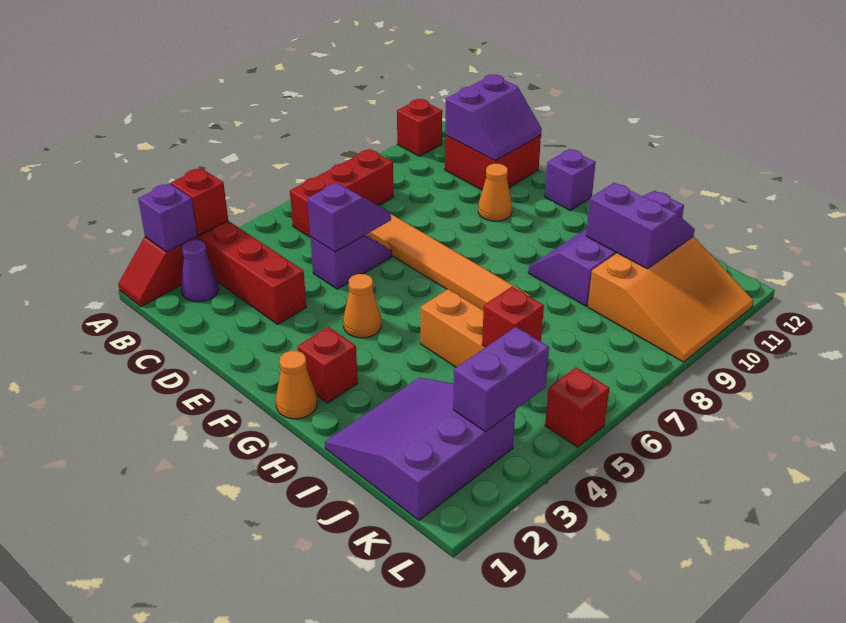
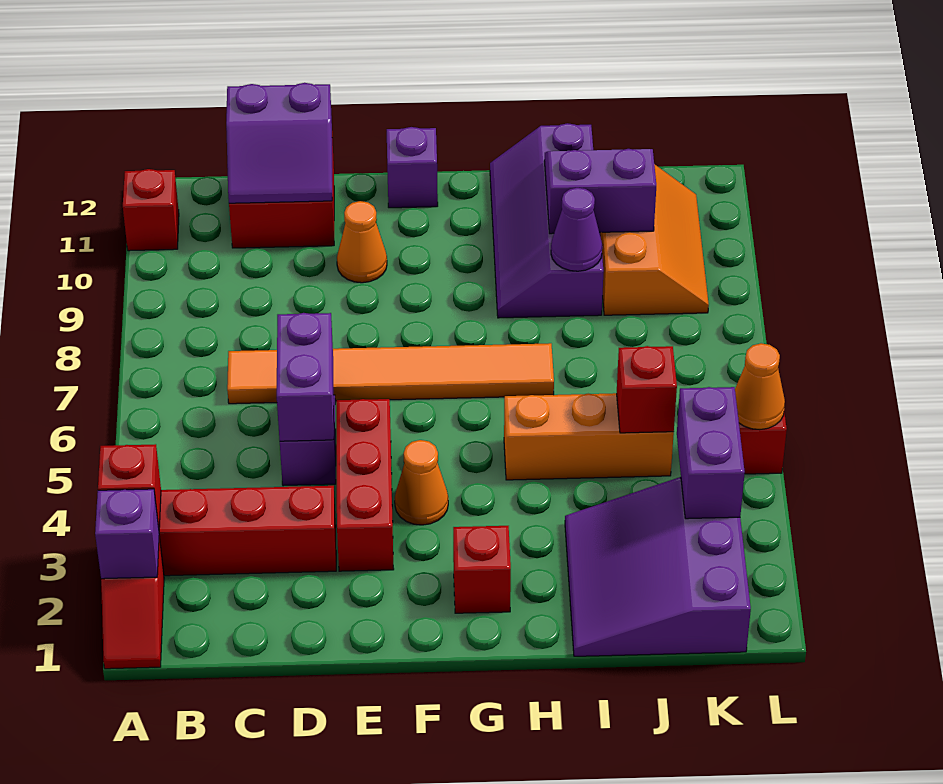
purple cone B2 level 1 -> purple cone I9 level 2
red brick B6:B8 level 1 -> red brick E3:E5 level 1
purple slope C11:D12 level 2 top C -> purple slope C11:D12 level 2 top 12
purple slope D5:D6 level 2 top 5 -> purple brick D5:D6 level 2
orange cone G1 level 1 -> orange cone L5 level 2
orange slope J9:L11 level 1 top J -> orange slope J9:K11 level 1 top J

